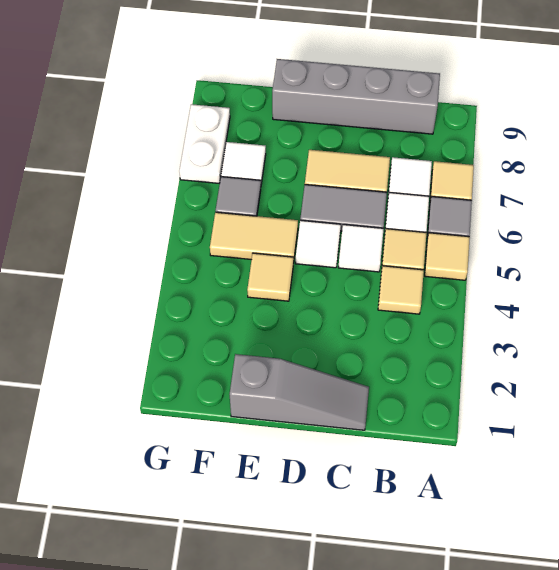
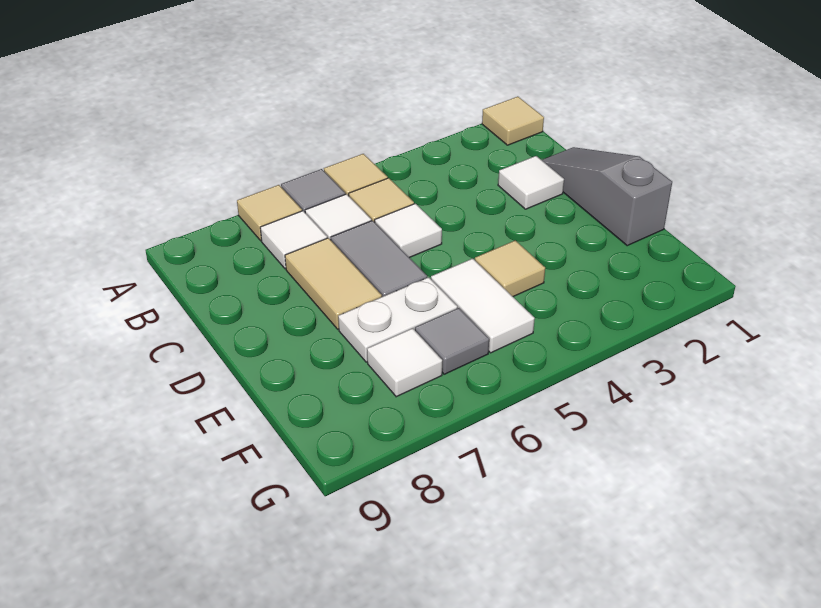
tan tile B4 level 1 -> tan tile A1 level 1
grey brick B9:E9 level 1 -> none
white tile D5 level 1 -> white tile C2 level 1
tan tile E5:F5 level 1 -> white tile E5:F5 level 1
white plate G7:G8 level 1 -> white plate E6:E7 level 1

